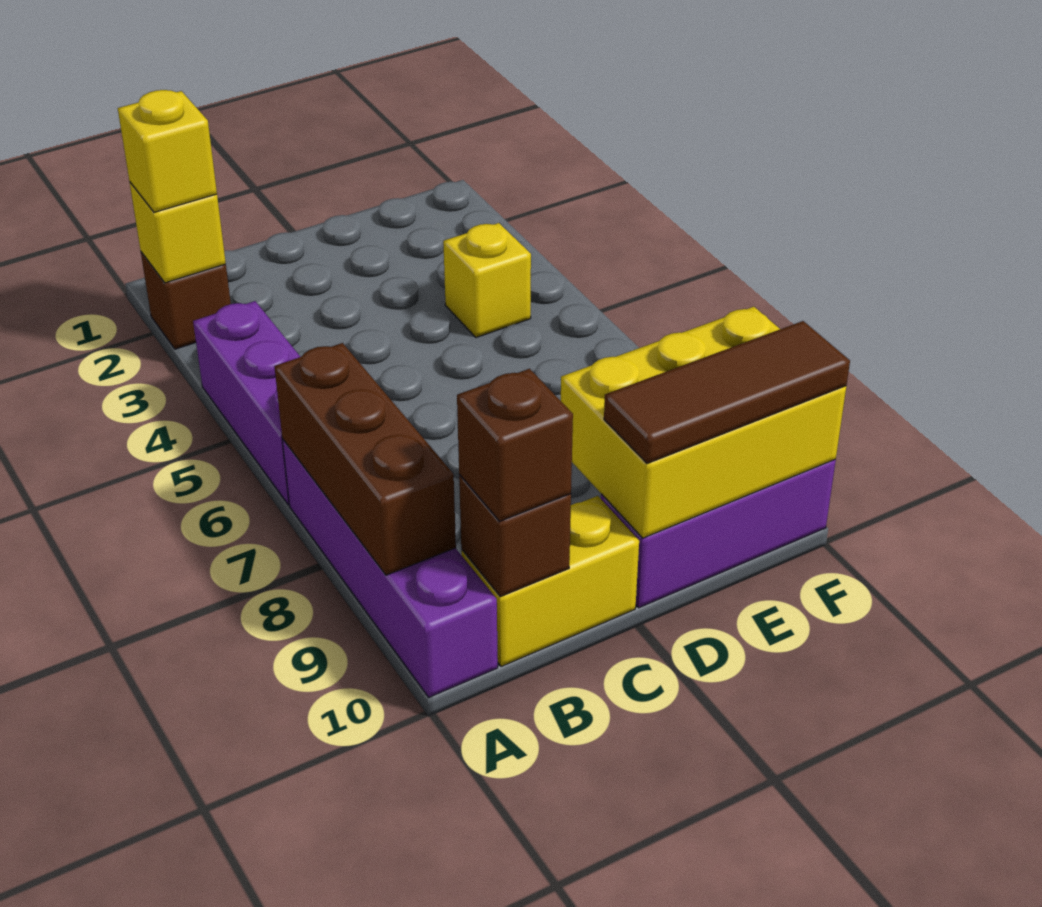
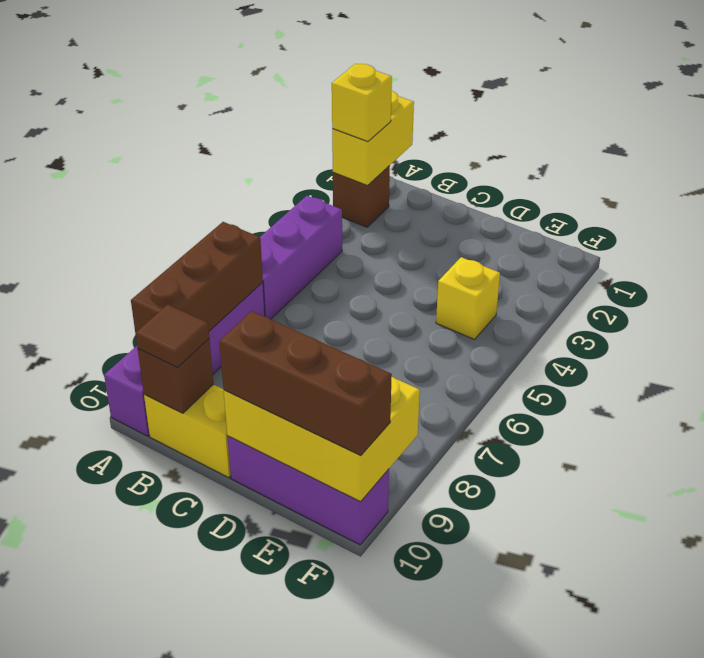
yellow brick A2 level 2 -> yellow brick A1:A2 level 2
brown brick B10 level 3 -> brown tile B10 level 3
brown tile D10:F10 level 3 -> brown brick D10:F10 level 3

